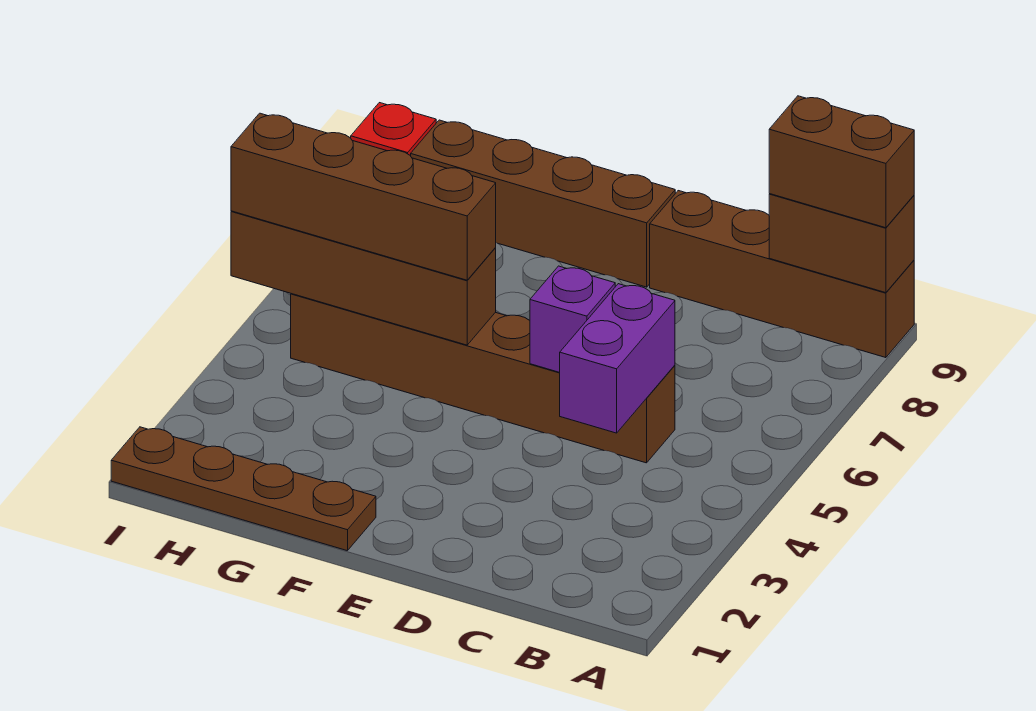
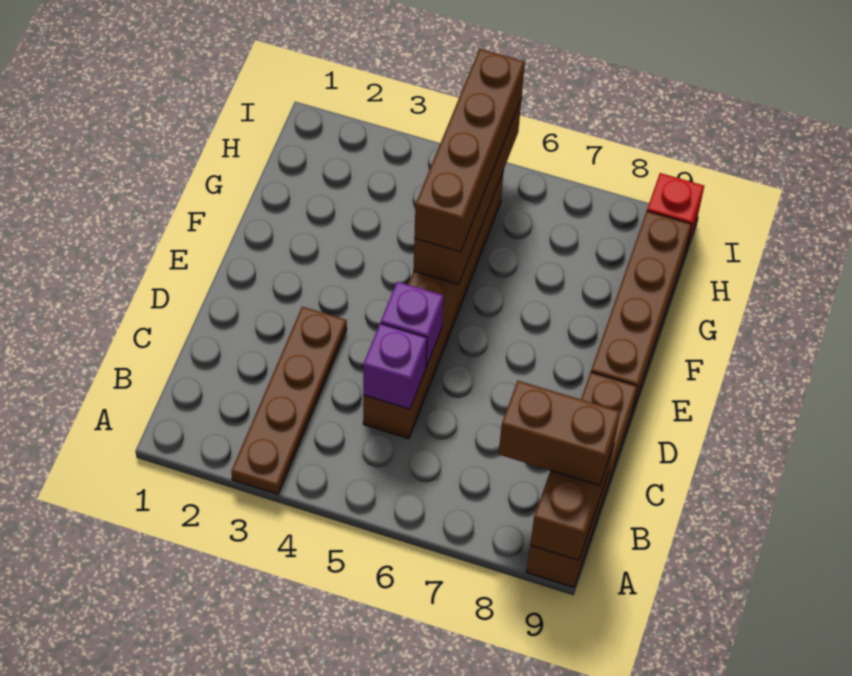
brown brick A9:B9 level 3 -> brown brick B8:B9 level 3
purple brick C4:C5 level 2 -> purple brick C5 level 2
brown plate F1:I1 level 1 -> brown plate A3:D3 level 1

